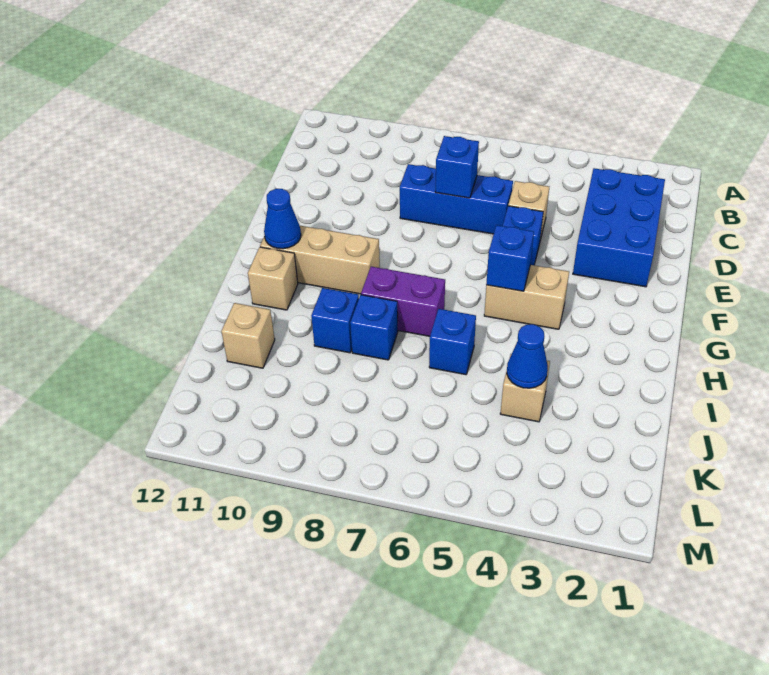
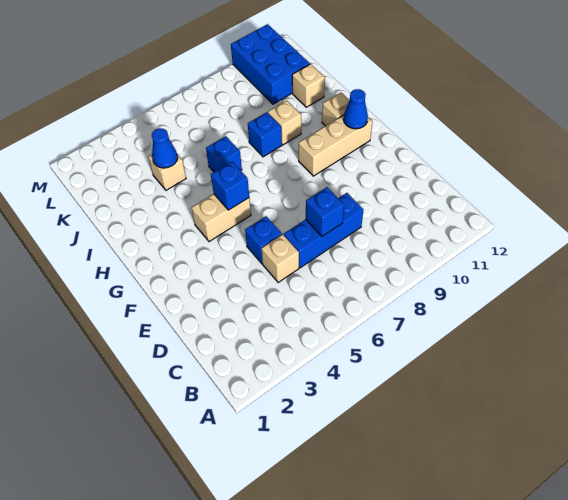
blue brick C2:E3 level 1 -> blue brick K10:M11 level 1
purple brick H7:H8 level 1 -> none
blue brick I9 level 1 -> tan brick I9 level 1

